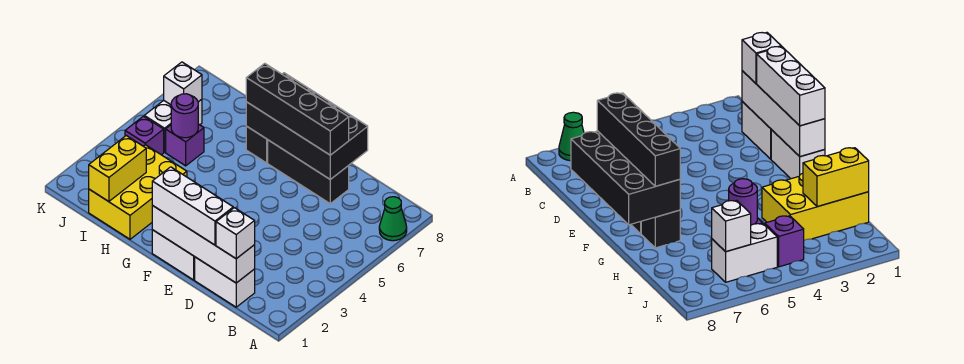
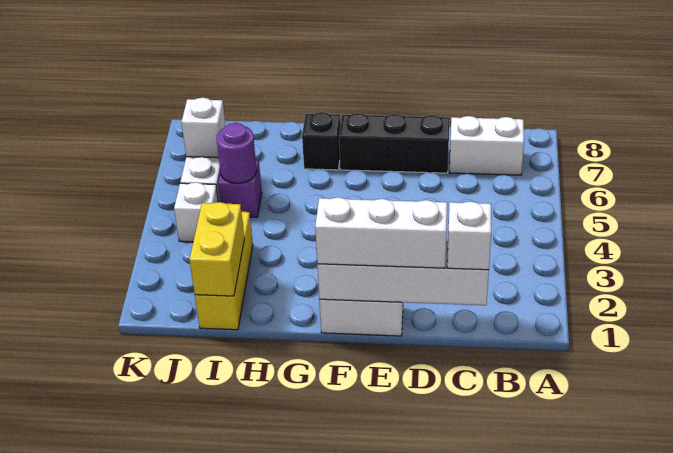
green cone A7 level 1 -> none
white brick C1:D1 level 1 -> white brick B7:C7 level 1
black brick D7:G8 level 2 -> none
black brick D7:G7 level 3 -> none
yellow brick H1:I3 level 1 -> yellow brick I1:I3 level 1
purple brick J4 level 1 -> white brick J4 level 1

